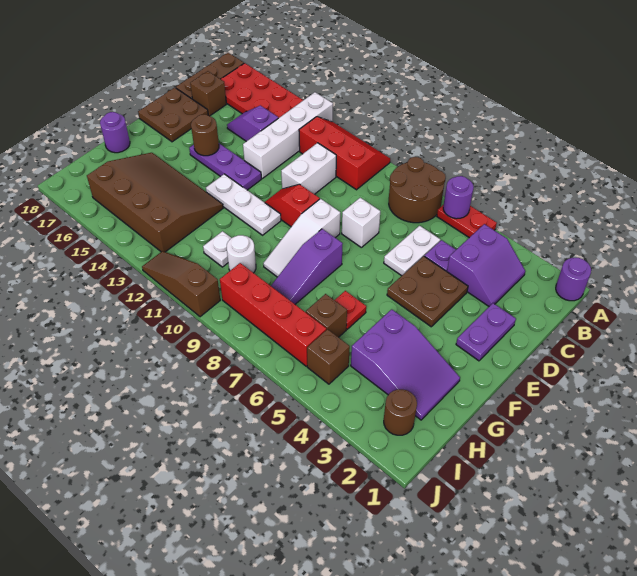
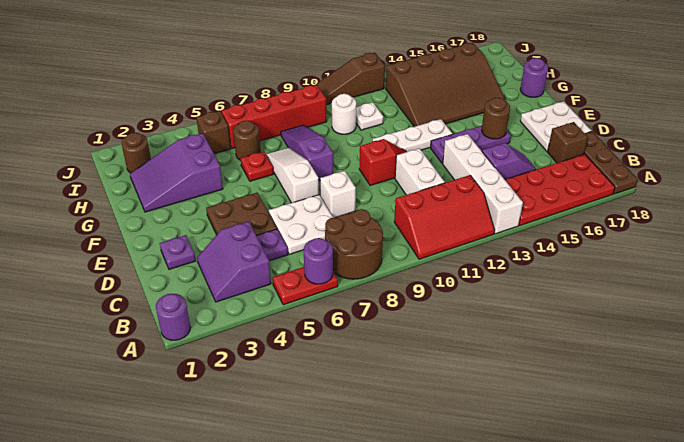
white plate C6:D6 level 1 -> white plate C6:D7 level 1
purple plate D2:E2 level 1 -> purple plate D2 level 1
brown plate D17:E18 level 1 -> white plate D17:E18 level 1
white slope E9:G9 level 1 top E -> white slope E7:G7 level 1 top E
brown brick H6 level 1 -> brown round brick H6 level 1
brown slope J10:J12 level 1 top 10 -> brown slope J10:J12 level 1 top 12

